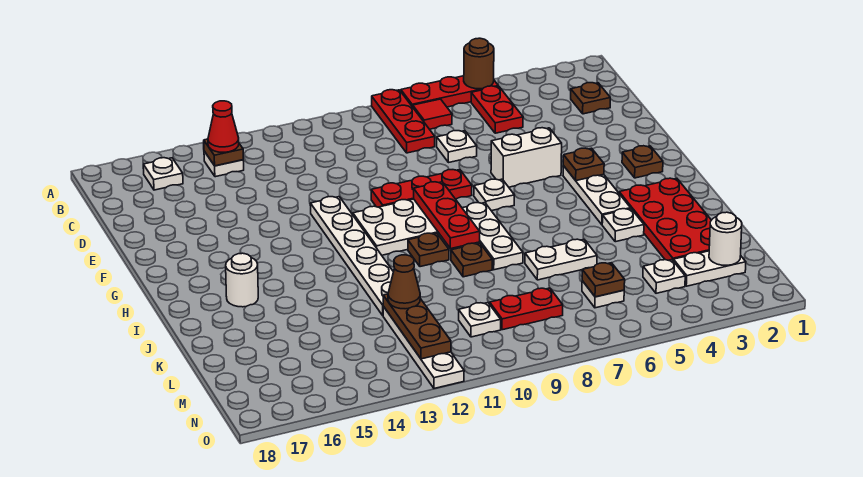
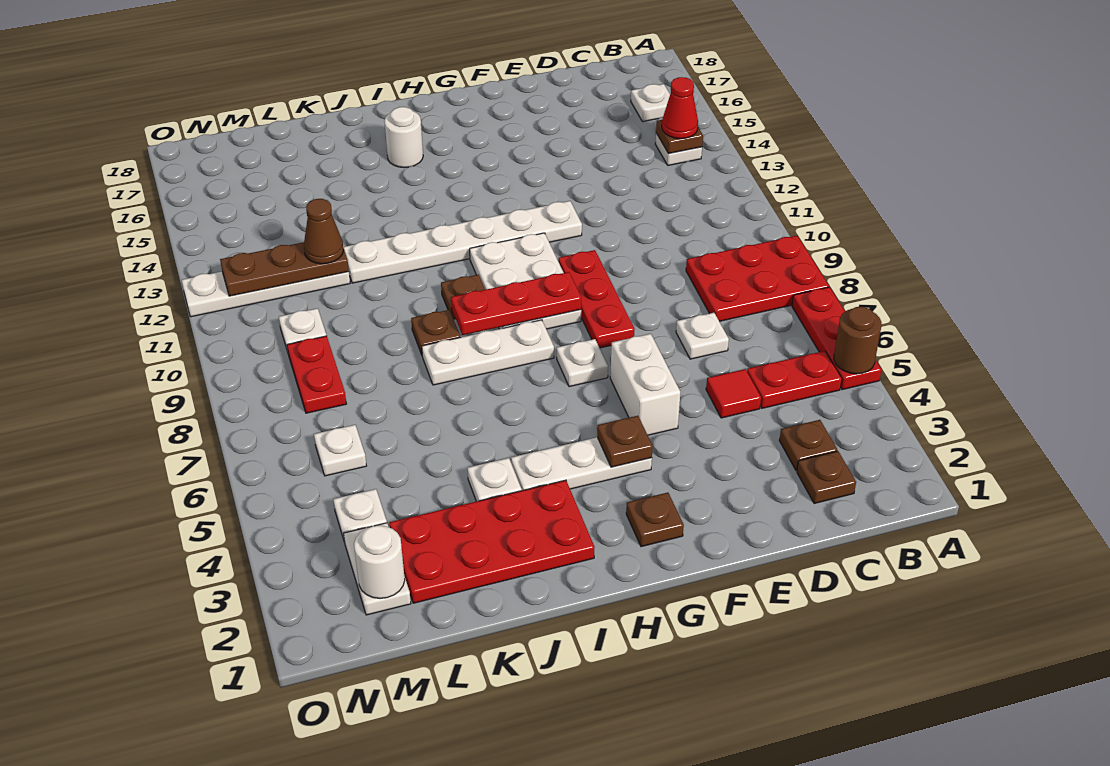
red plate A8:C8 level 1 -> red plate A8:C9 level 1
red tile B7 level 1 -> red tile D5 level 1
white plate K6:K7 level 1 -> none
brown plate M6 level 2 -> brown plate C3 level 1

